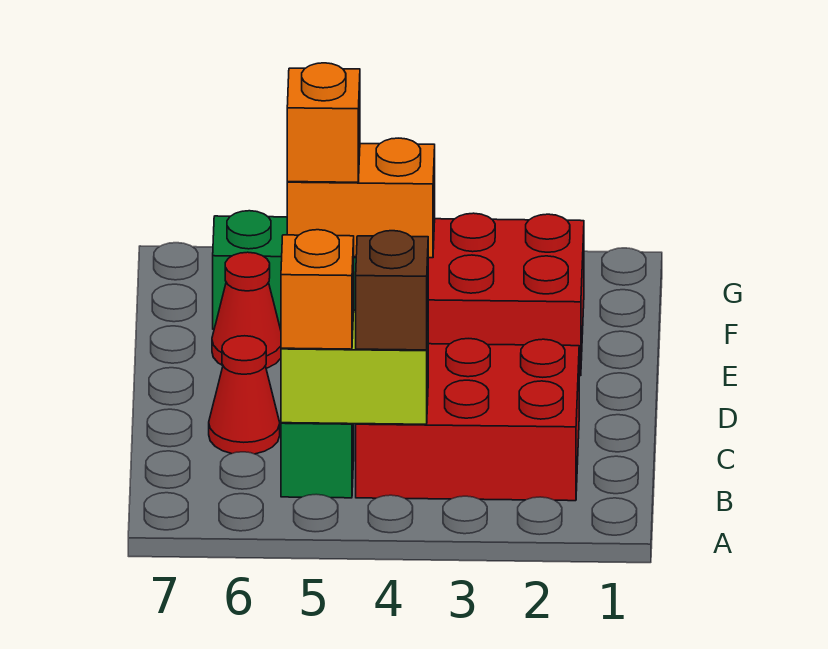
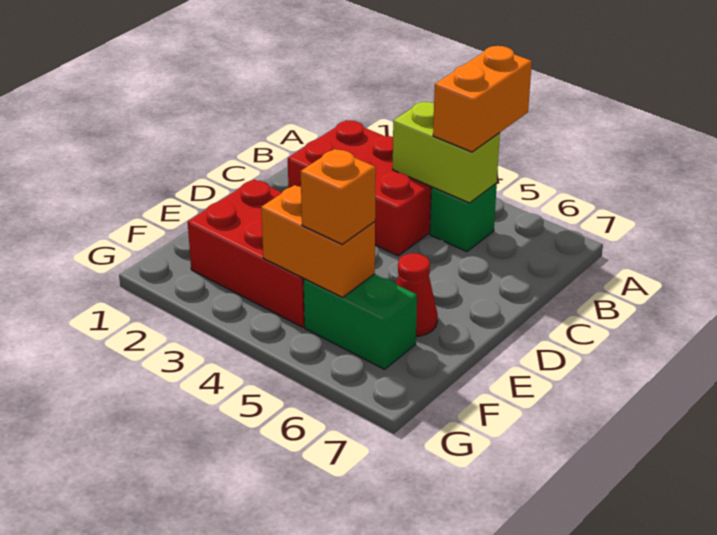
brown brick B4 level 3 -> none
orange brick B5 level 3 -> orange brick A5:B5 level 3
red cone C6 level 1 -> none

